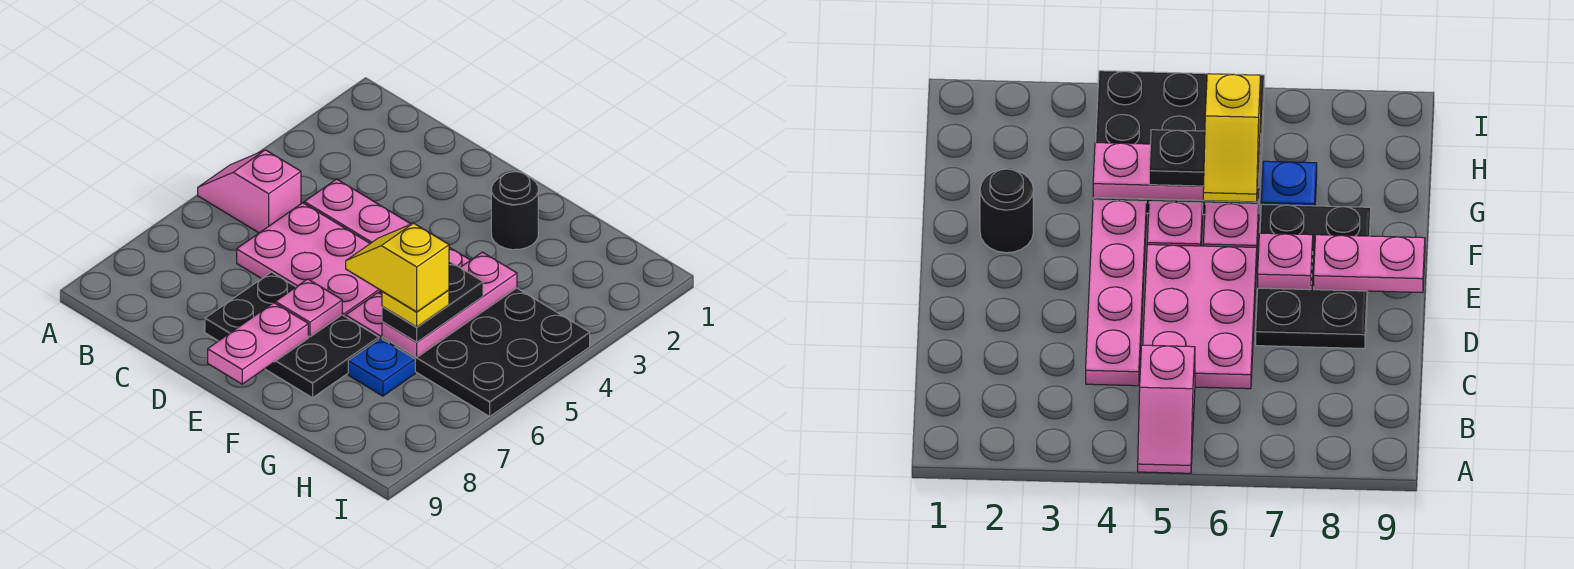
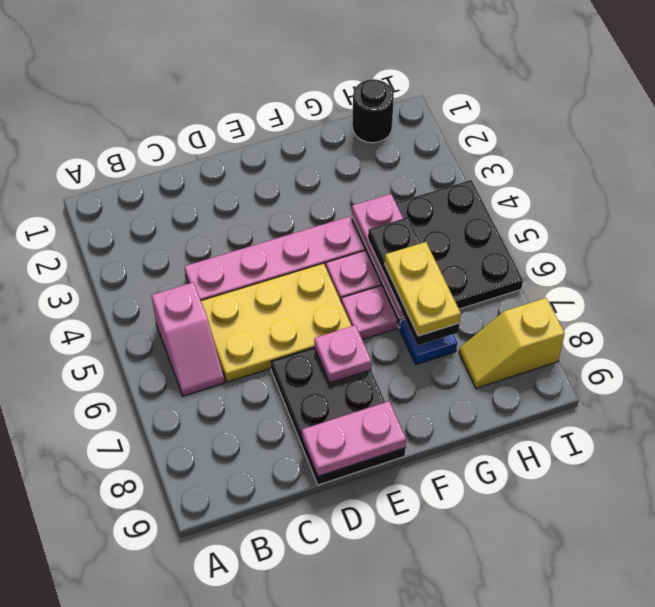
pink slope A5:B5 level 1 top B -> pink slope B5:B6 level 1 top 5
pink plate C5:E6 level 1 -> yellow plate C5:E6 level 1
black plate D7:F8 level 1 -> black plate D7:E9 level 1
pink plate E8:E9 level 2 -> pink plate D9:E9 level 2
black round brick F2 level 1 -> black round brick H1 level 1
yellow slope F6:G6 level 5 top G -> yellow slope H8:I8 level 1 top I
black plate G5:G6 level 3 -> black plate G5:G7 level 3
yellow plate G6 level 4 -> yellow plate G6:G7 level 4

